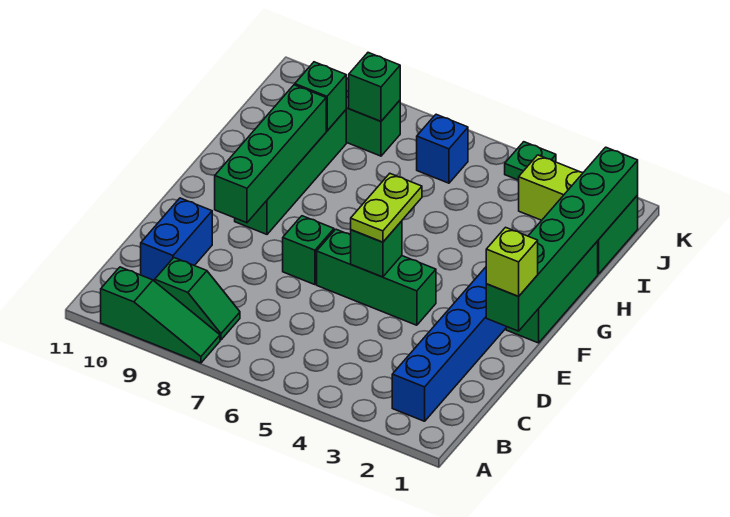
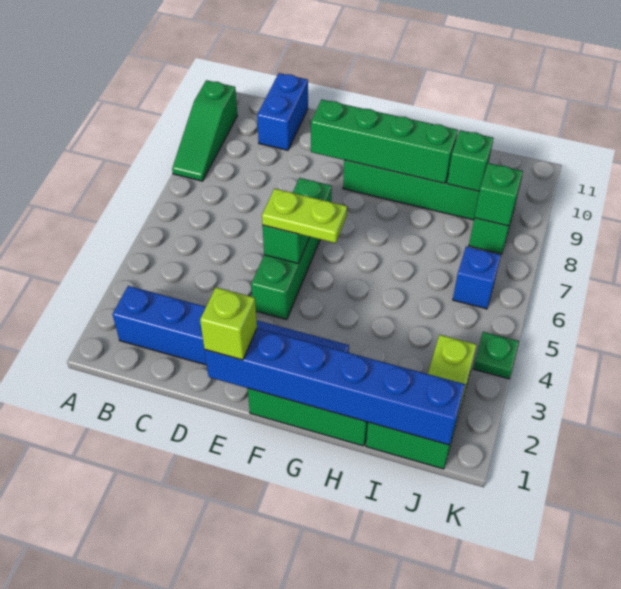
green slope B8:B9 level 1 top 9 -> none
blue brick C10:D10 level 1 -> blue brick C10:C11 level 1
green brick E1:J1 level 2 -> blue brick E1:J1 level 2

